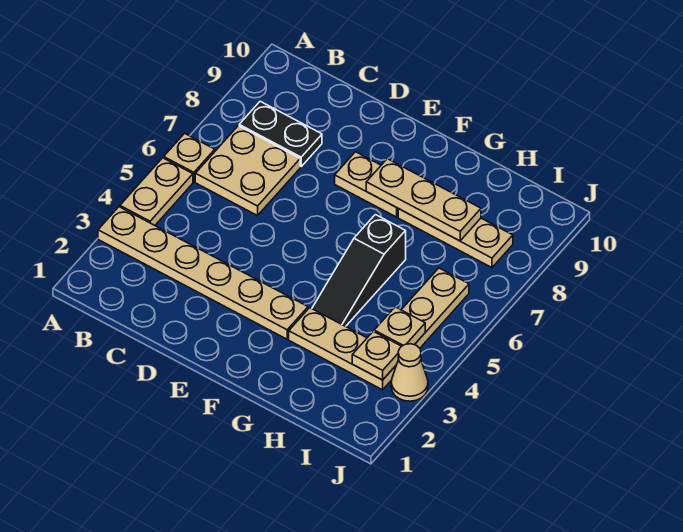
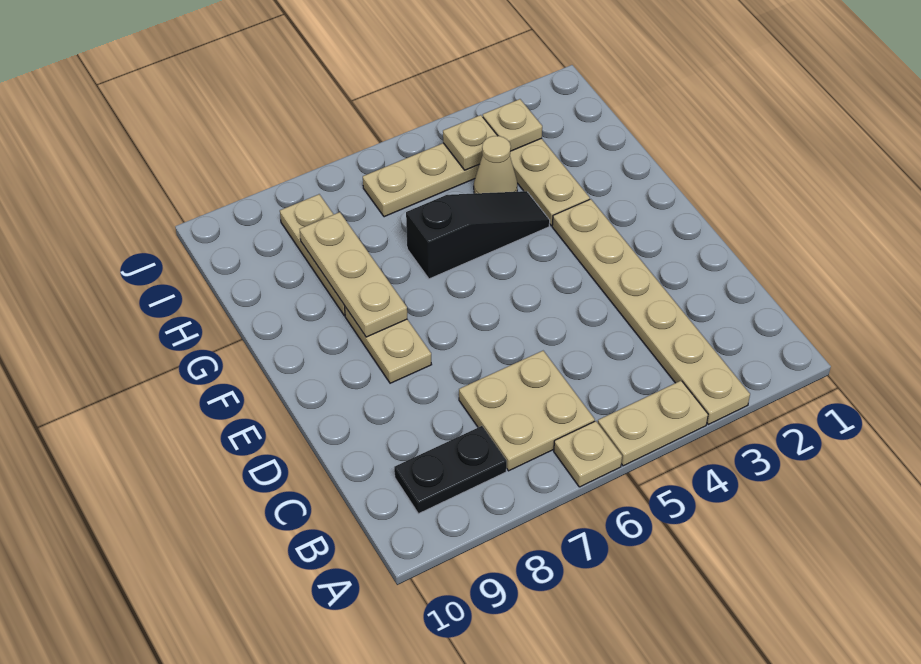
black plate B8:C8 level 1 -> black plate B8:B9 level 1
tan cone J3 level 1 -> tan cone H4 level 1

